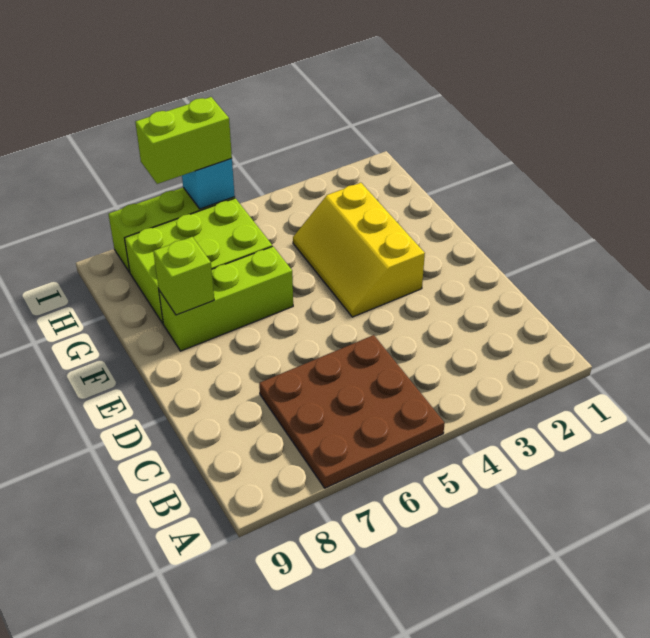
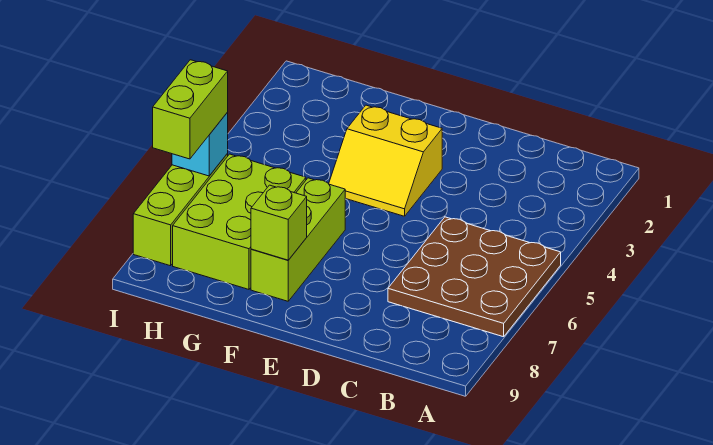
yellow slope E3:G4 level 1 top 3 -> yellow slope E3:F4 level 1 top 3

